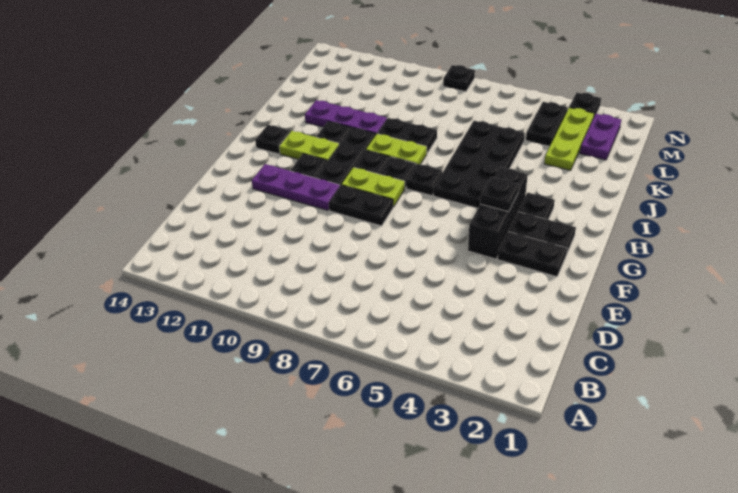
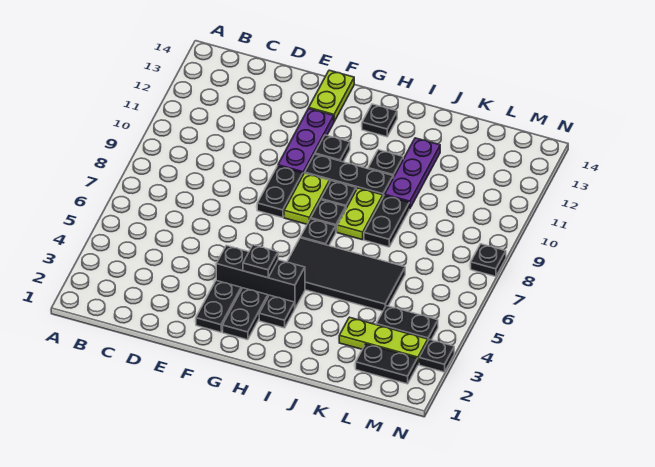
black plate H5:K6 level 1 -> black tile H5:K6 level 1
lime plate H11:H12 level 1 -> lime plate F13:F14 level 1
purple plate L2:M2 level 1 -> black plate L2:M2 level 1

